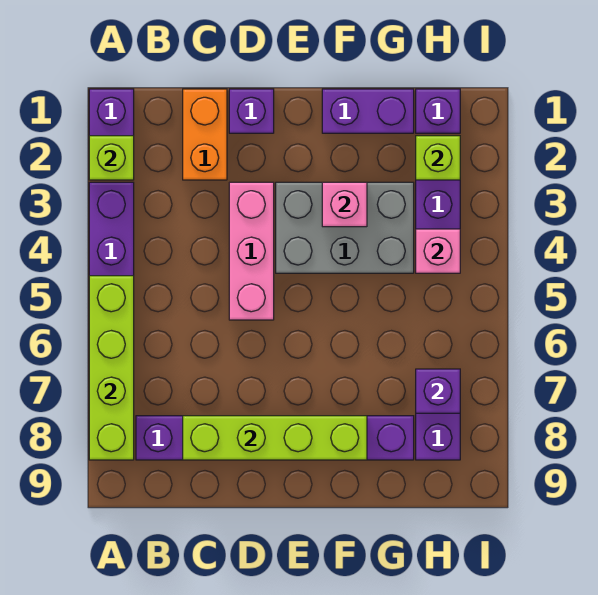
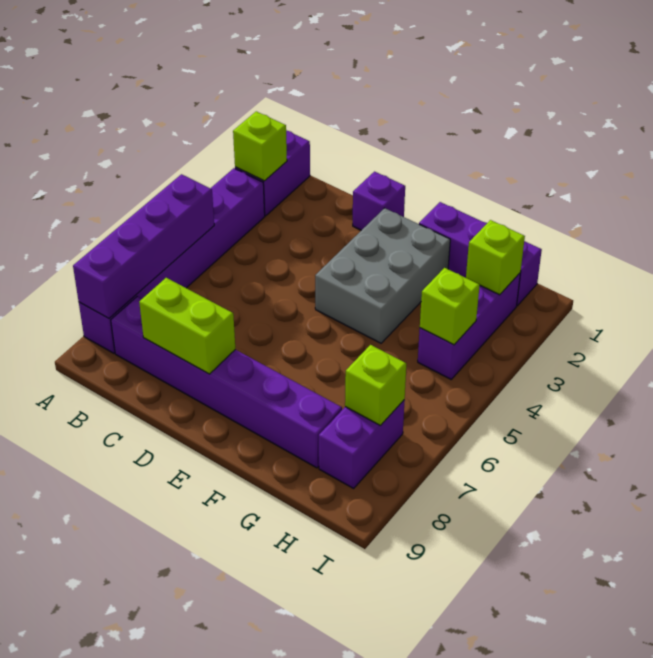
lime brick A5:A8 level 2 -> purple brick A5:A8 level 2
orange brick C1:C2 level 1 -> none
lime brick C8:F8 level 2 -> lime brick C8:D8 level 2
pink brick D3:D5 level 1 -> none
grey brick E3:G4 level 1 -> grey brick E2:F4 level 1
pink brick F3 level 2 -> none
pink brick H4 level 2 -> lime brick H4 level 2
purple brick H7 level 2 -> lime brick H7 level 2

